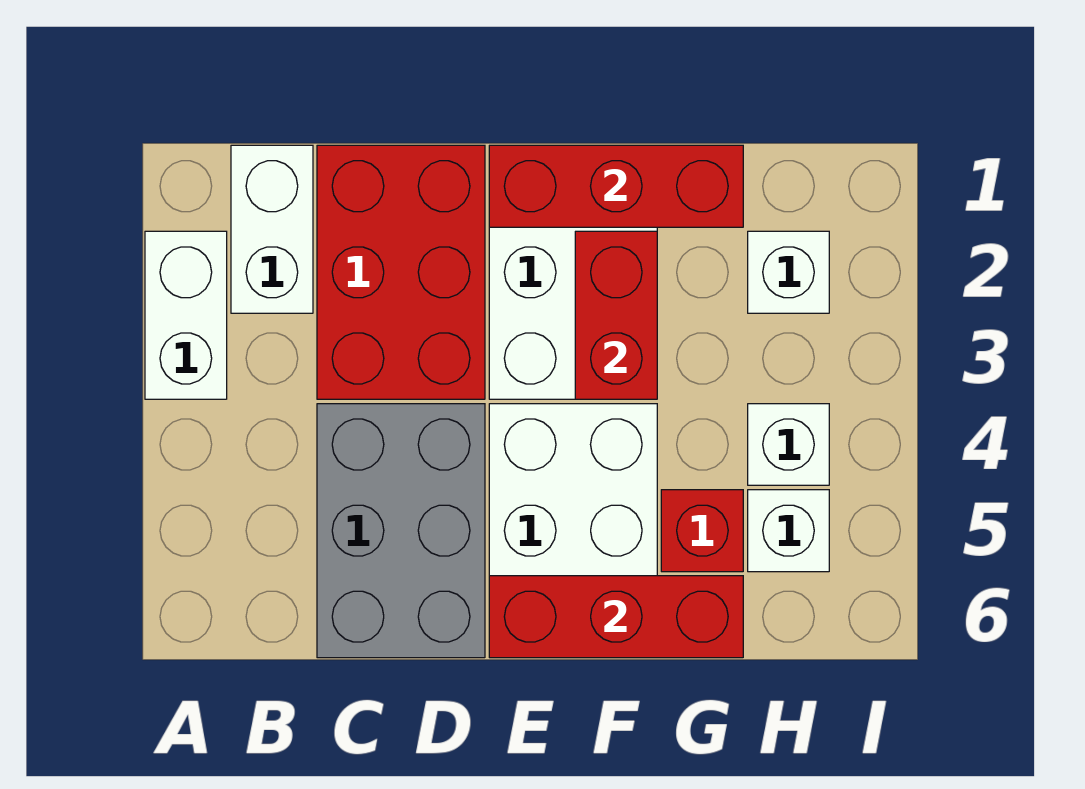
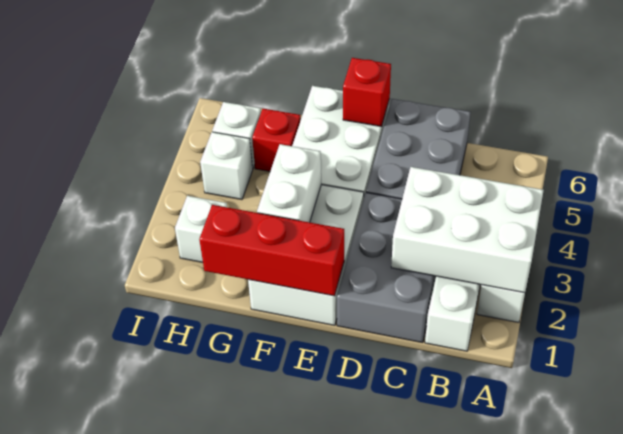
none -> white brick A2:C3 level 2
red brick C1:D3 level 1 -> grey brick C1:D3 level 1
red brick E6:G6 level 2 -> red brick E6 level 2
red brick F2:F3 level 2 -> white brick F2:F3 level 2

